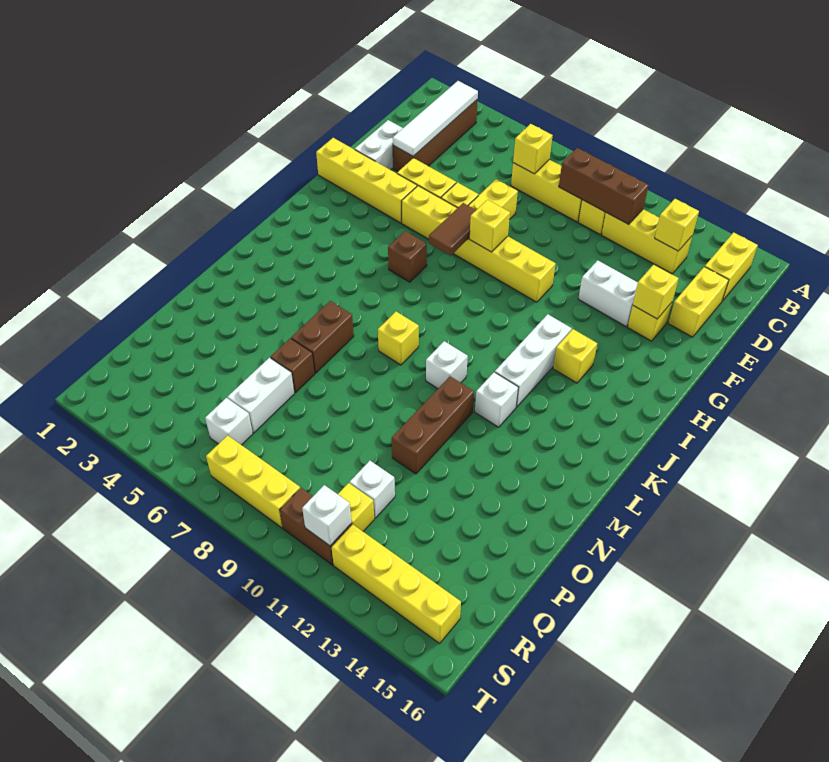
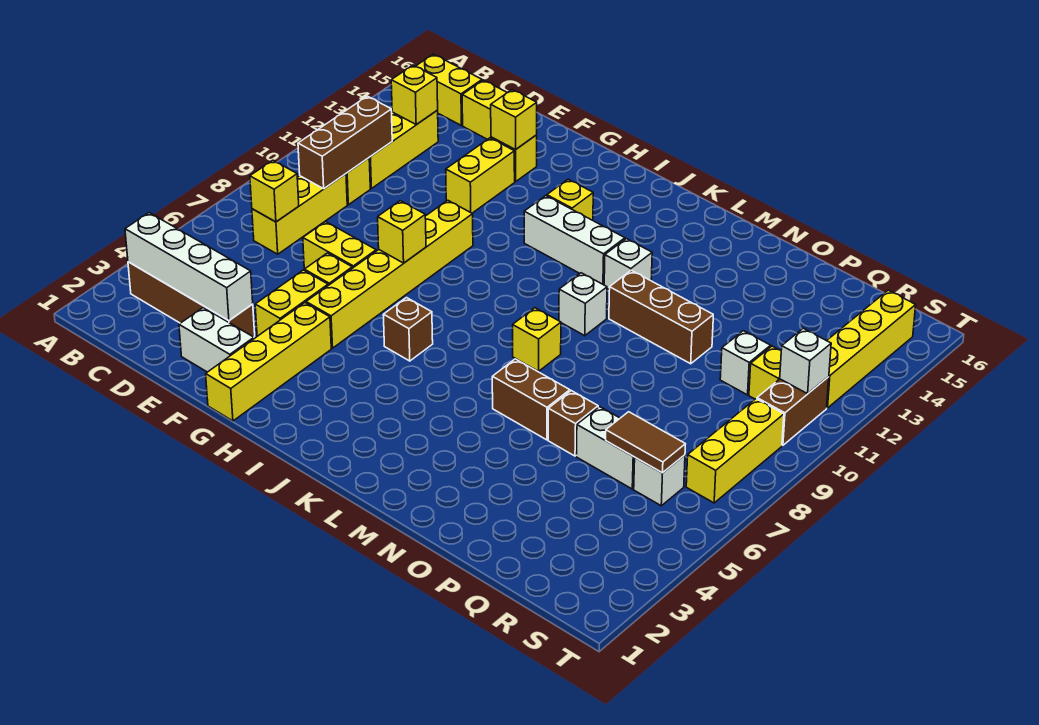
white tile B3:E3 level 2 -> white brick B3:E3 level 2
white brick F12:F13 level 1 -> yellow brick F12:F13 level 1
brown tile G7:H7 level 2 -> brown tile Q6:R6 level 2

